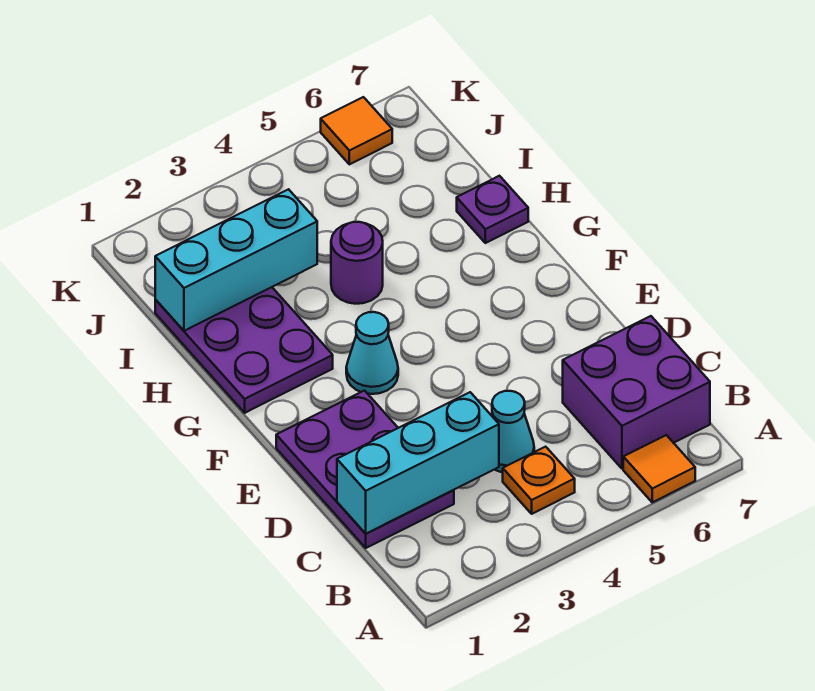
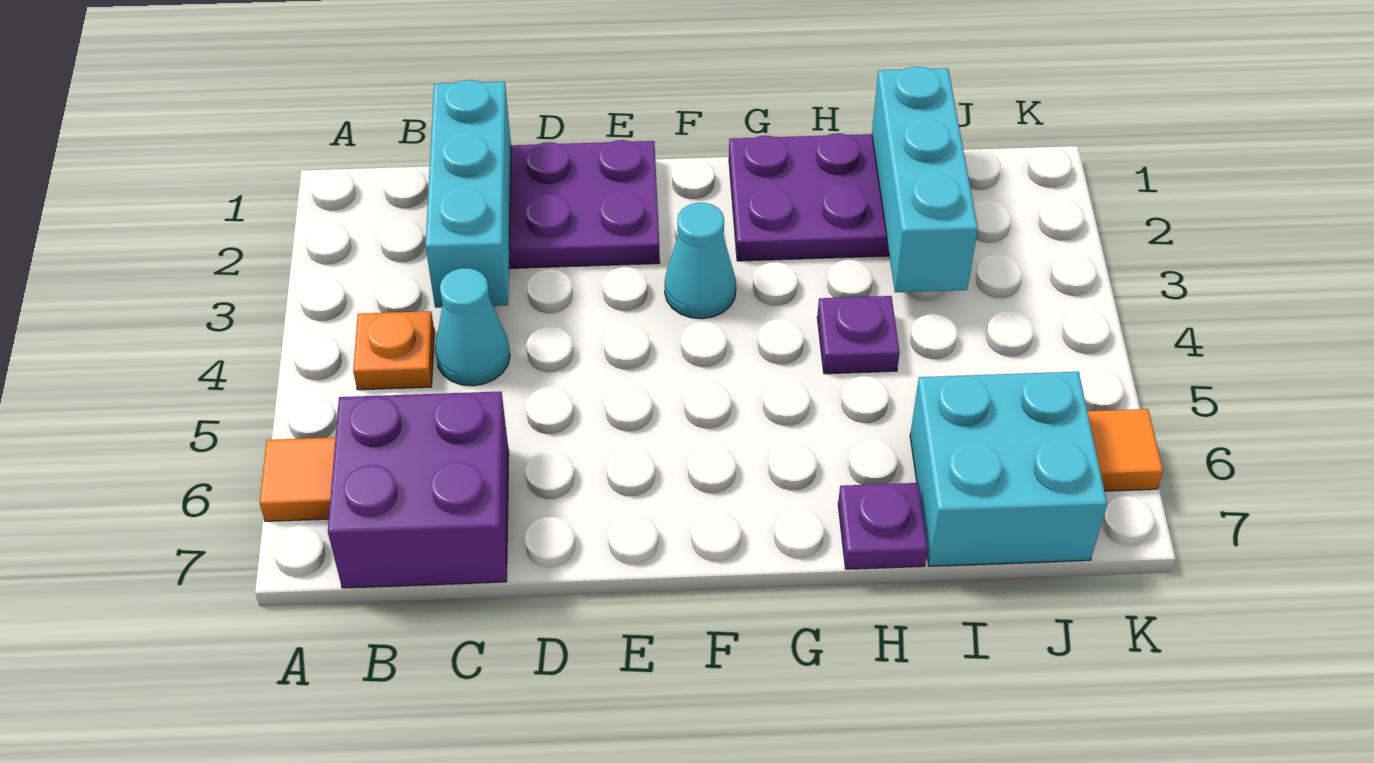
purple round brick H4 level 1 -> purple plate H4 level 1
none -> cyan brick I6:J7 level 1

